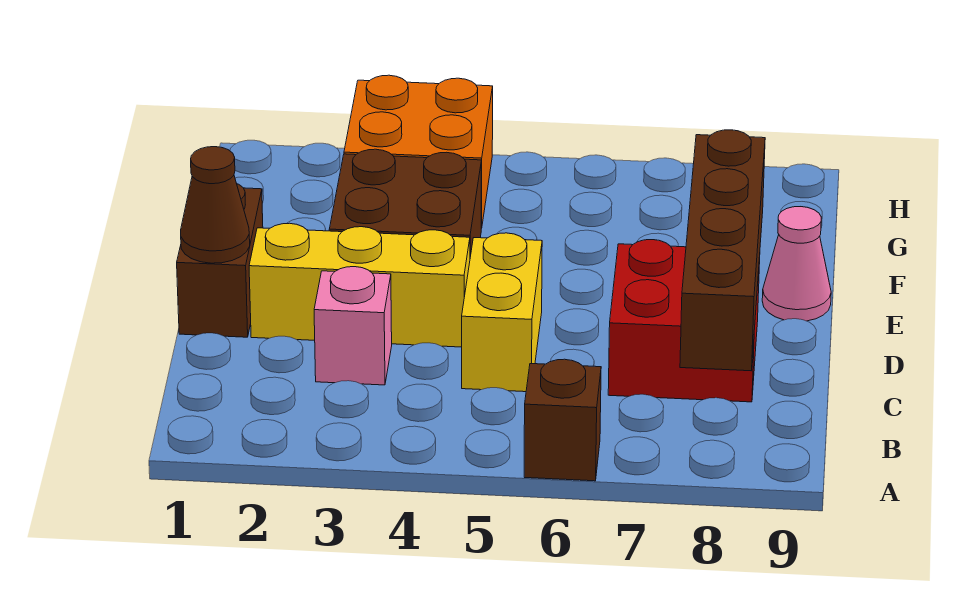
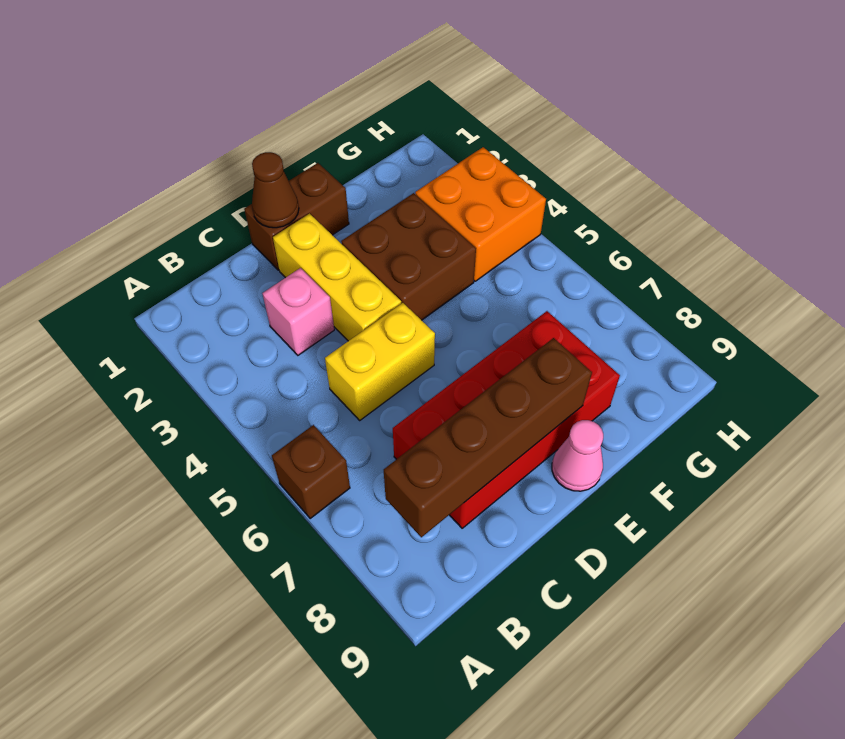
red brick C7:D8 level 1 -> red brick C7:F8 level 1

